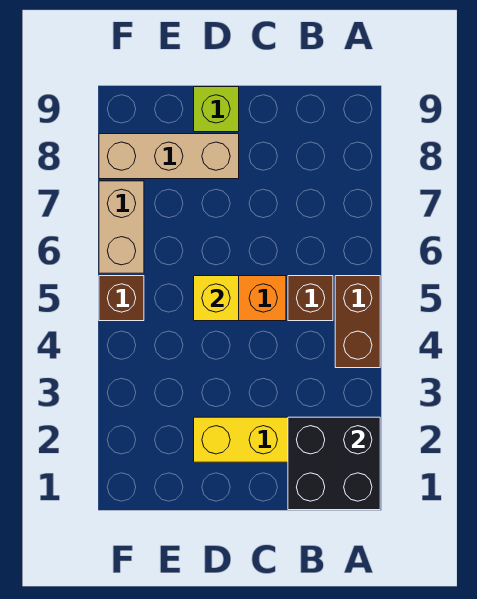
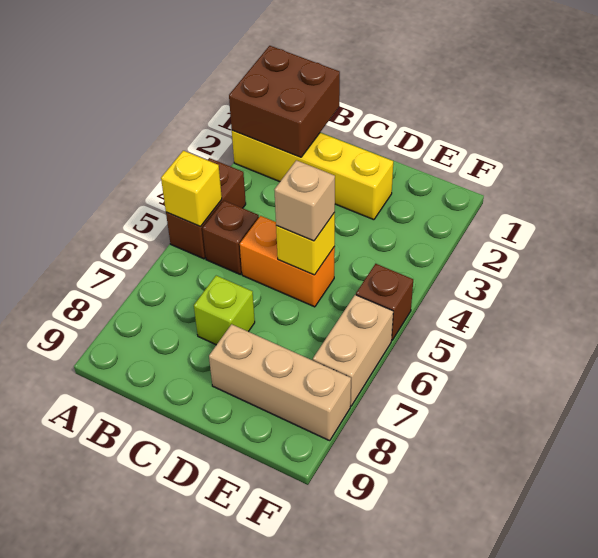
black brick A1:B2 level 2 -> brown brick A1:B2 level 2
none -> yellow brick A5 level 2
none -> tan brick D5 level 3
lime brick D9 level 1 -> lime brick C7 level 1

